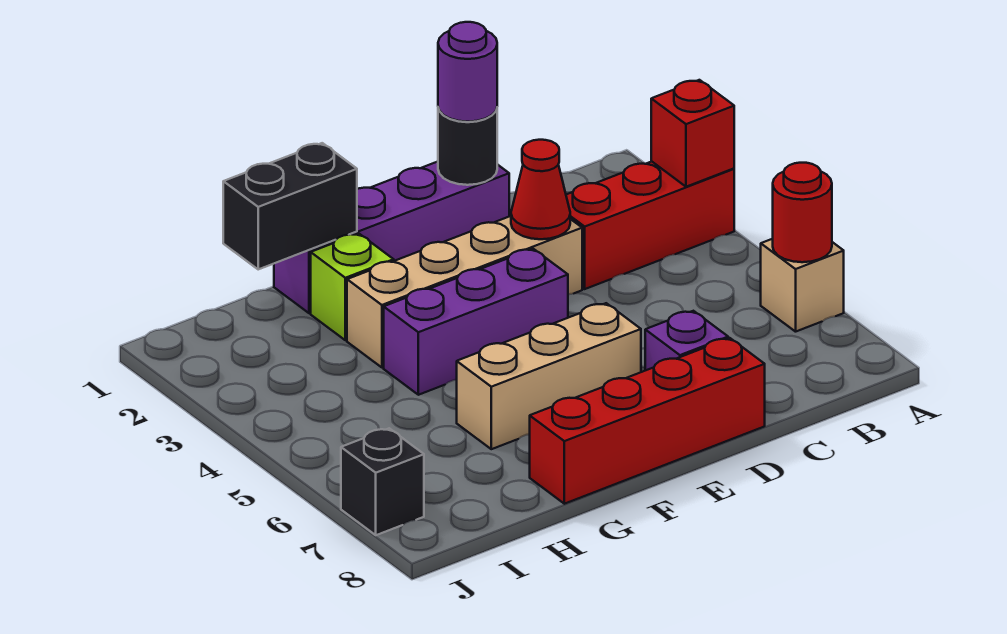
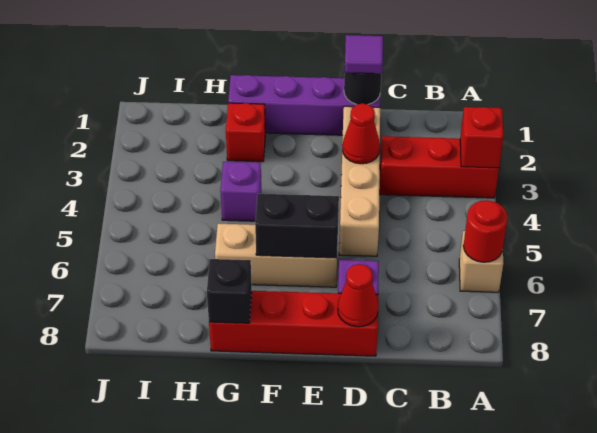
purple round brick D1 level 3 -> purple tile D1 level 3
tan brick D3:G3 level 1 -> tan brick D2:D5 level 1
none -> red cone D8 level 2
purple brick E4:G4 level 1 -> purple brick G4 level 1
black brick G1:H1 level 2 -> black brick E6:F6 level 2
lime brick G2 level 1 -> red brick G2 level 1
black brick J7 level 1 -> black brick G8 level 2

